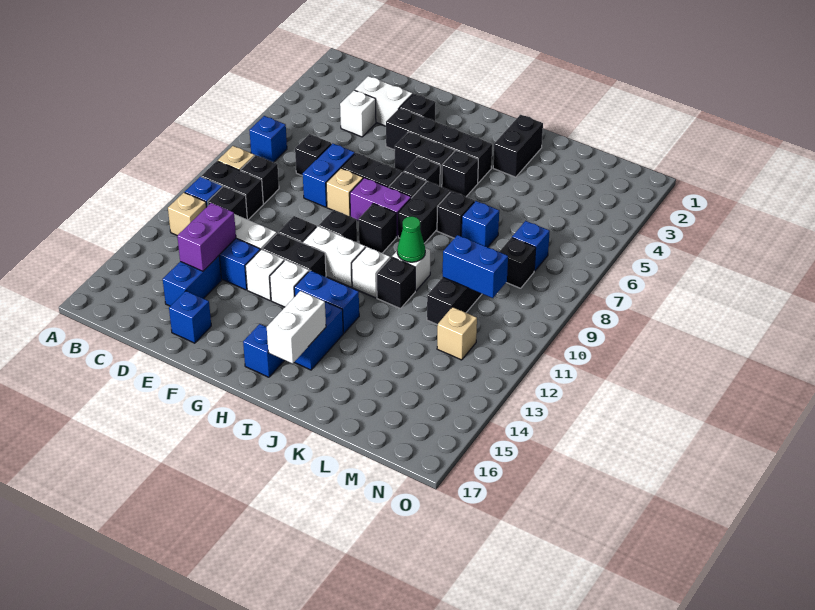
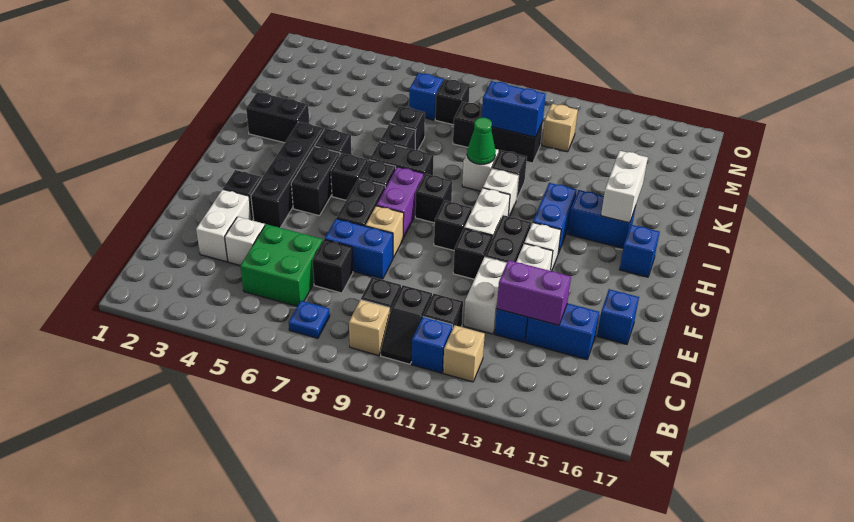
blue brick B7 level 1 -> blue plate B7 level 1
black brick B10:C10 level 1 -> black slope B10:C10 level 1 top C
none -> green brick C5:D6 level 1
white brick I15:I16 level 2 -> white brick I15:J15 level 2
blue brick K7 level 1 -> black brick K7 level 1
blue brick L10:M10 level 2 -> blue brick L10:L11 level 2

